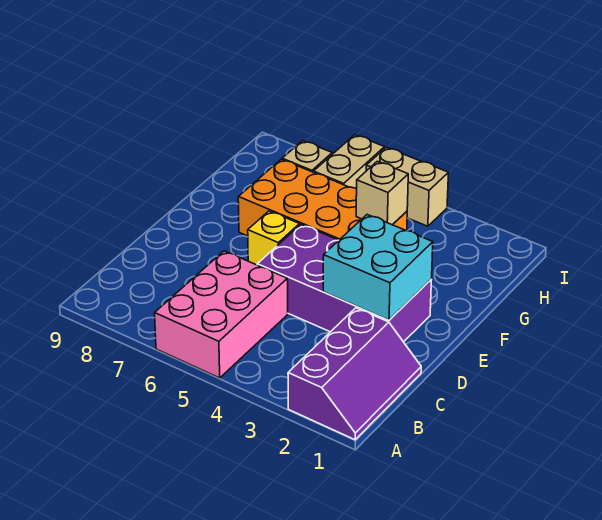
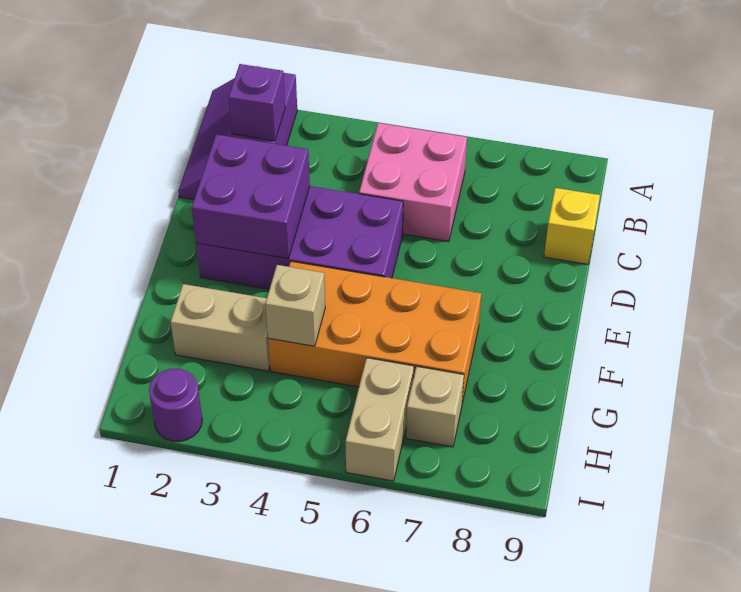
pink brick A5:C6 level 1 -> pink brick B5:C6 level 1
none -> purple brick B2 level 2
cyan brick D2:E3 level 2 -> purple brick D2:E3 level 2
yellow brick E6 level 1 -> yellow brick C9 level 1
none -> purple round brick I2 level 1
tan brick I4:I5 level 1 -> tan brick G2:G3 level 1

